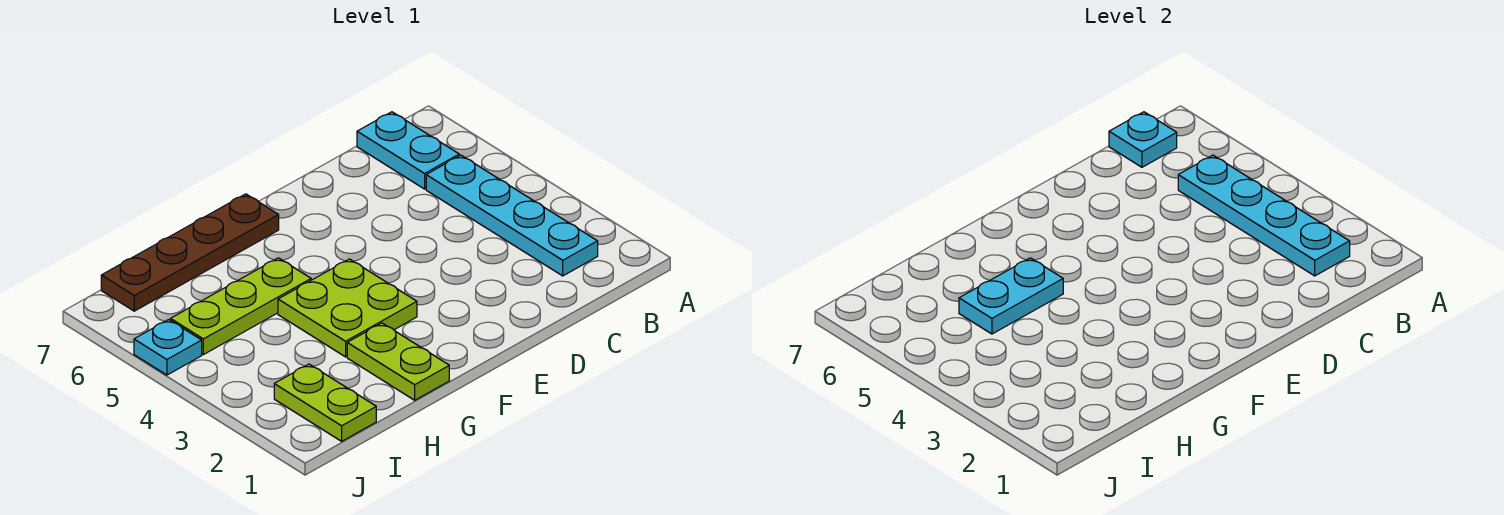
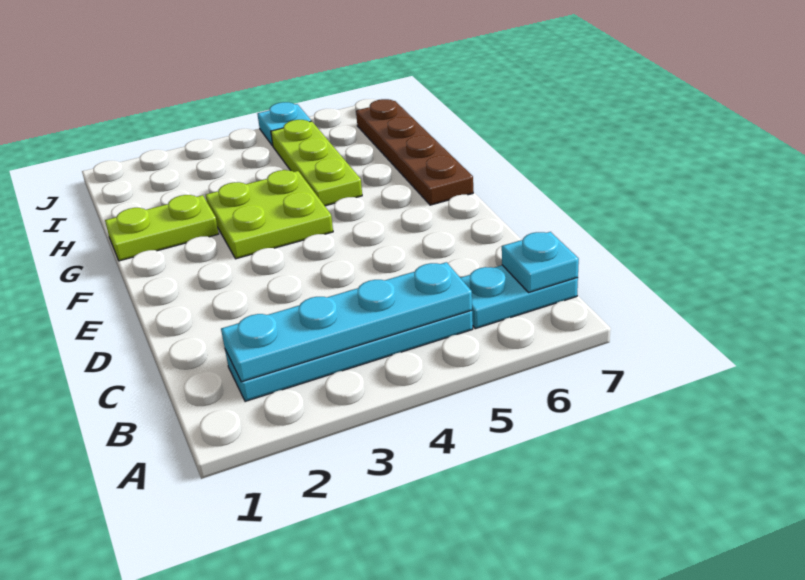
cyan plate G5:H5 level 2 -> none
lime plate I1:I2 level 1 -> none

